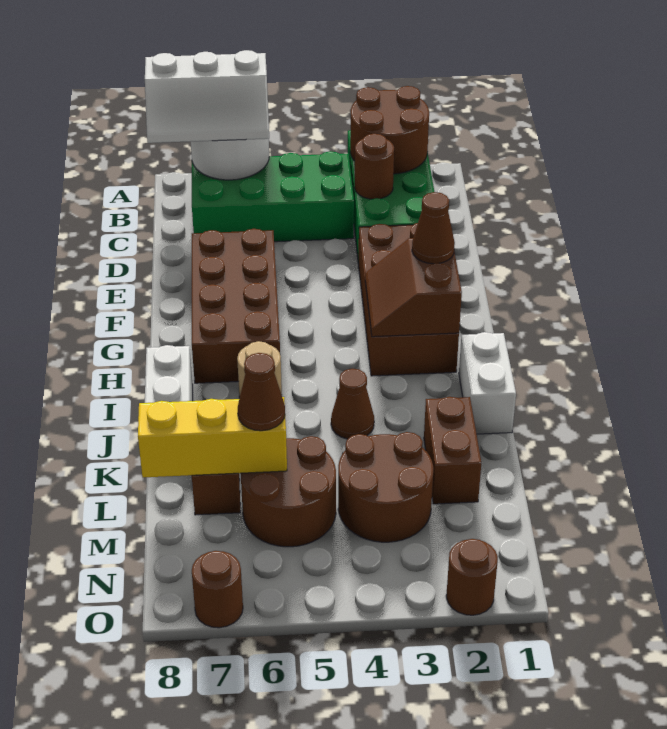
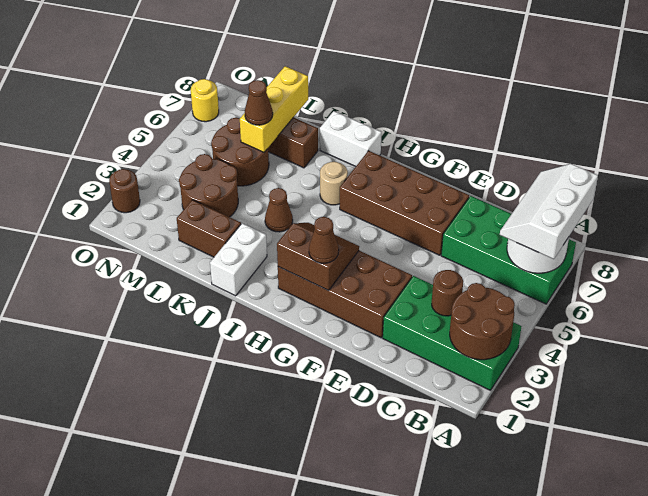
green brick B4:C7 level 1 -> green brick A6:D7 level 1
white brick I1:J1 level 1 -> white brick J1:J2 level 1
brown round brick O7 level 1 -> yellow round brick O7 level 1

